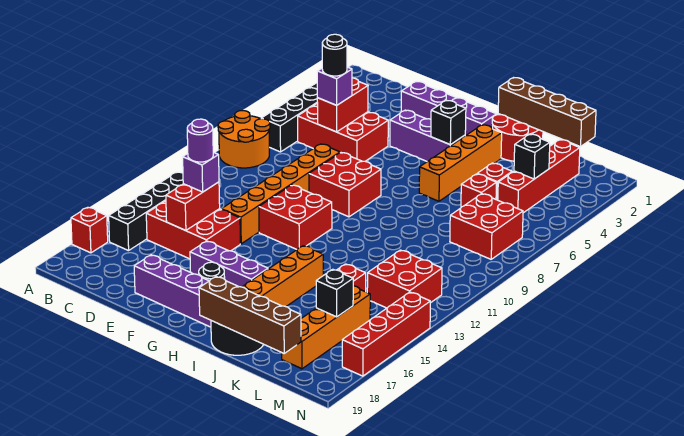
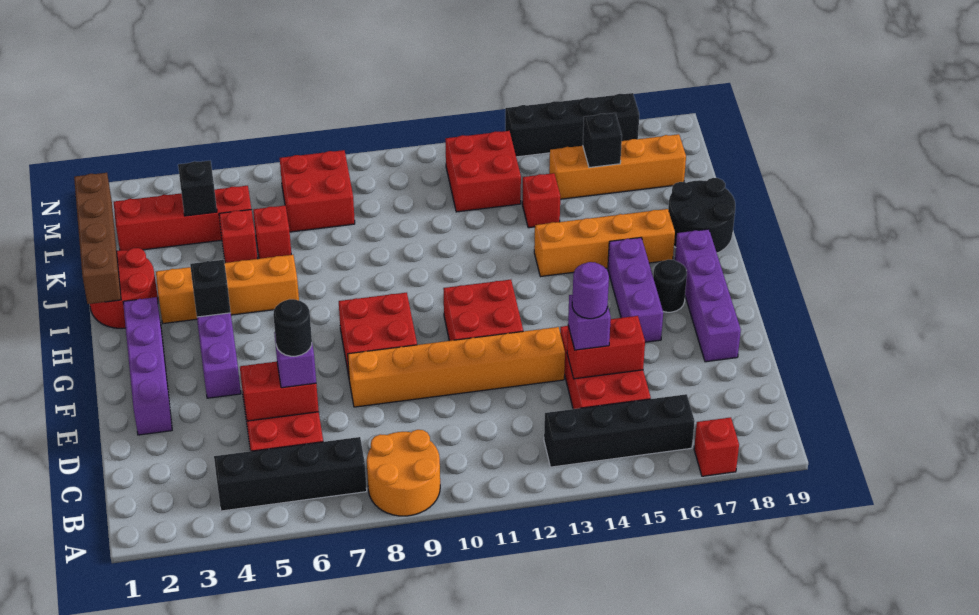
brown brick I19:L19 level 2 -> none
red brick N14:N17 level 1 -> black brick N14:N17 level 1

